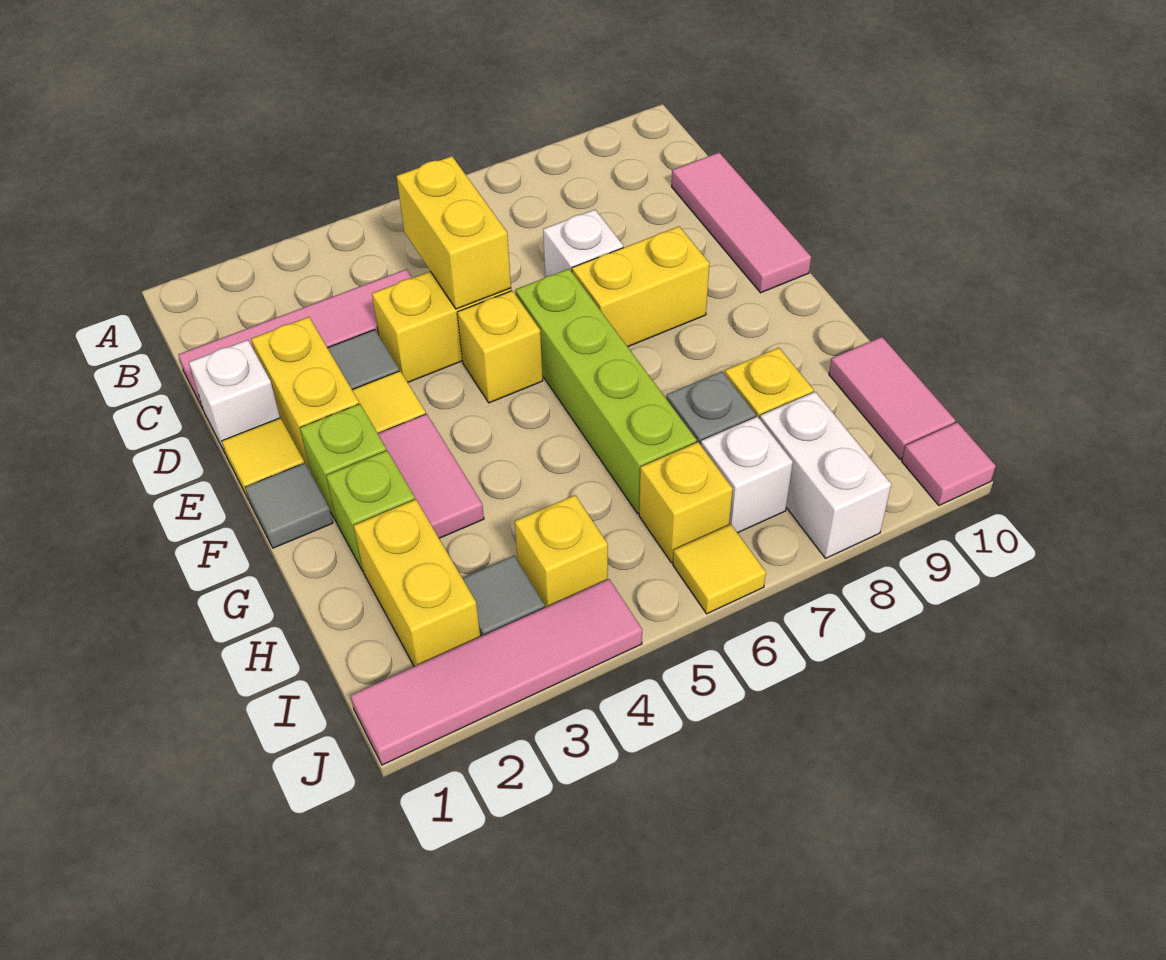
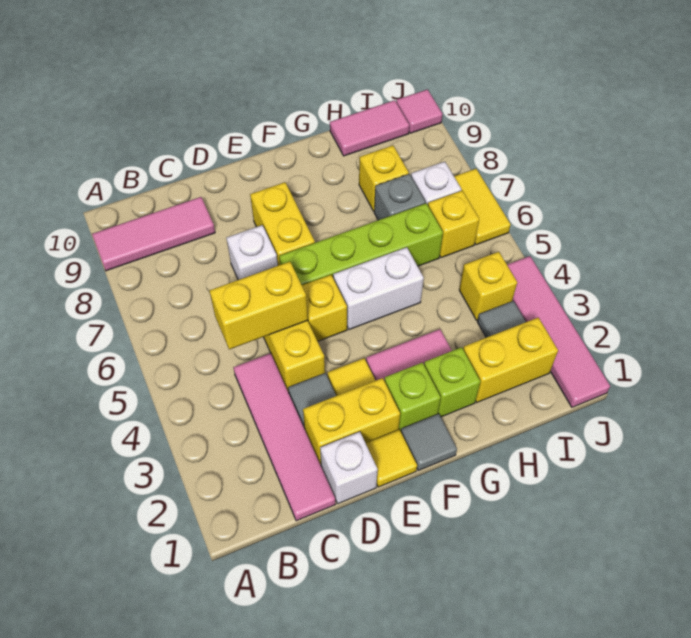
pink tile C10:E10 level 1 -> pink tile A9:C9 level 1
white brick I8:J8 level 1 -> white brick F5:G5 level 1
yellow tile J6 level 1 -> yellow tile J6:J7 level 1

